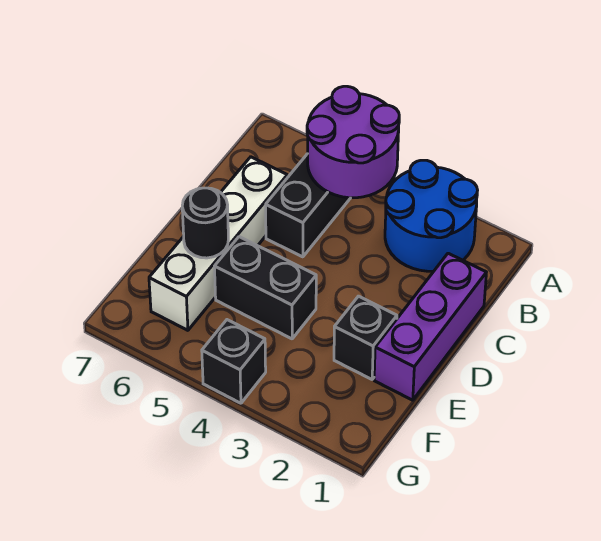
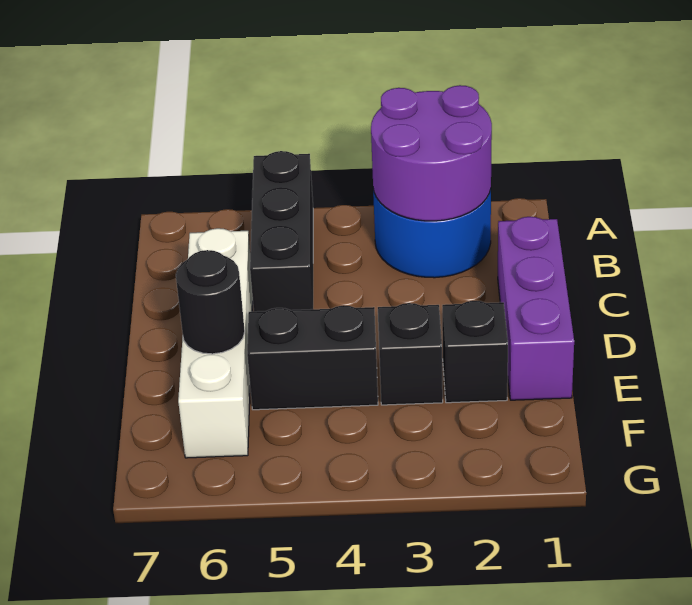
purple round brick A4:B5 level 2 -> purple round brick A2:B3 level 2
black brick G4 level 1 -> black brick E3 level 1

